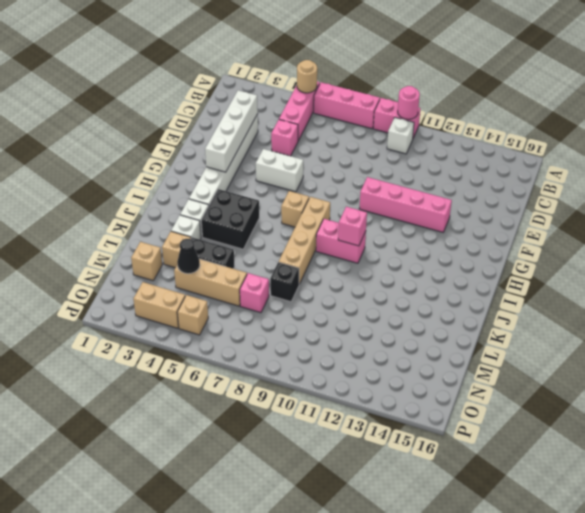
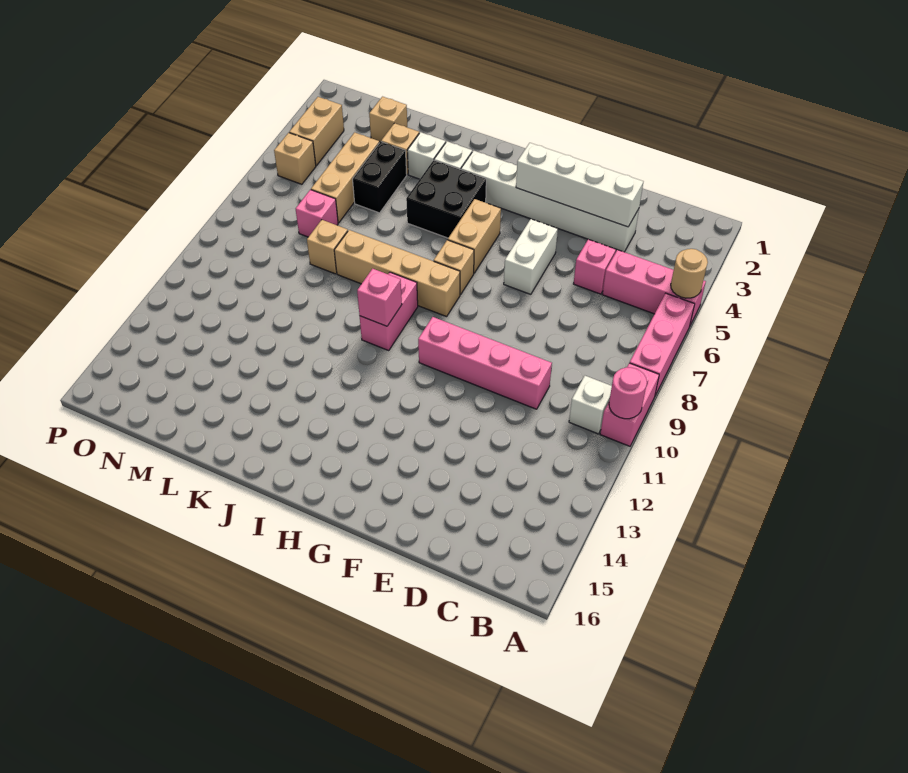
pink brick F10:F13 level 1 -> pink brick D10:G10 level 1
none -> tan brick H5:H6 level 1
black brick L8 level 1 -> tan brick L8 level 1
black cone M4 level 2 -> none

